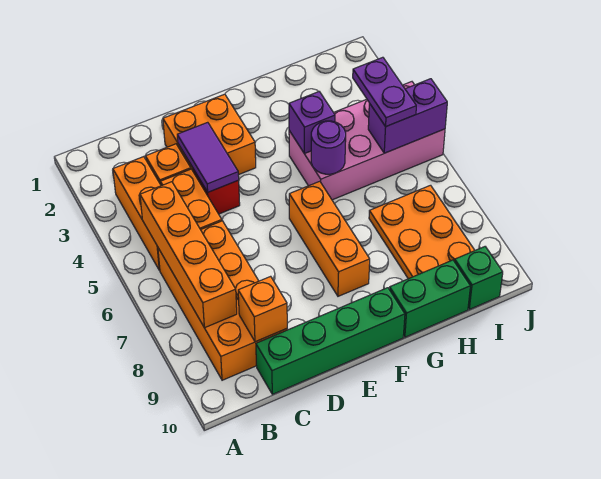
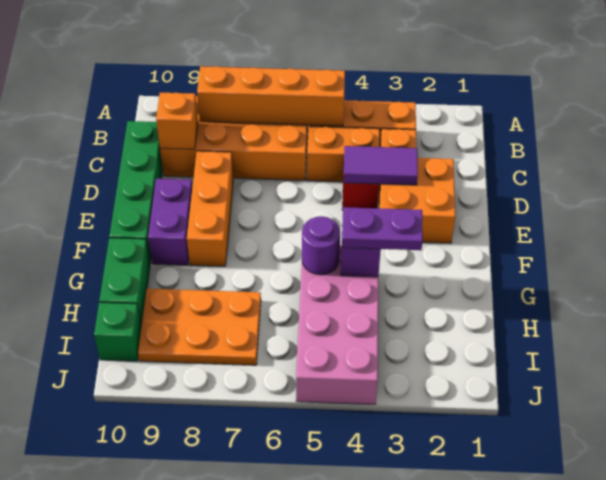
orange brick F6:F8 level 1 -> orange brick D8:F8 level 1
purple plate I4:I5 level 3 -> purple plate G3:G4 level 3
purple brick I5:J5 level 2 -> purple brick E9:F9 level 1

